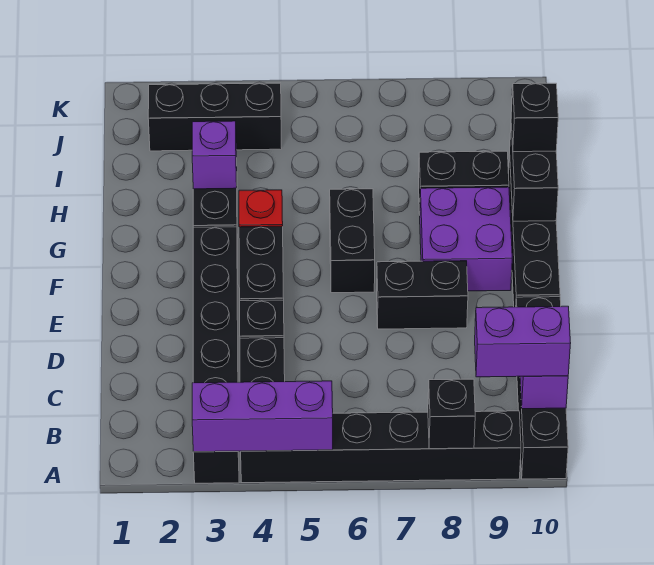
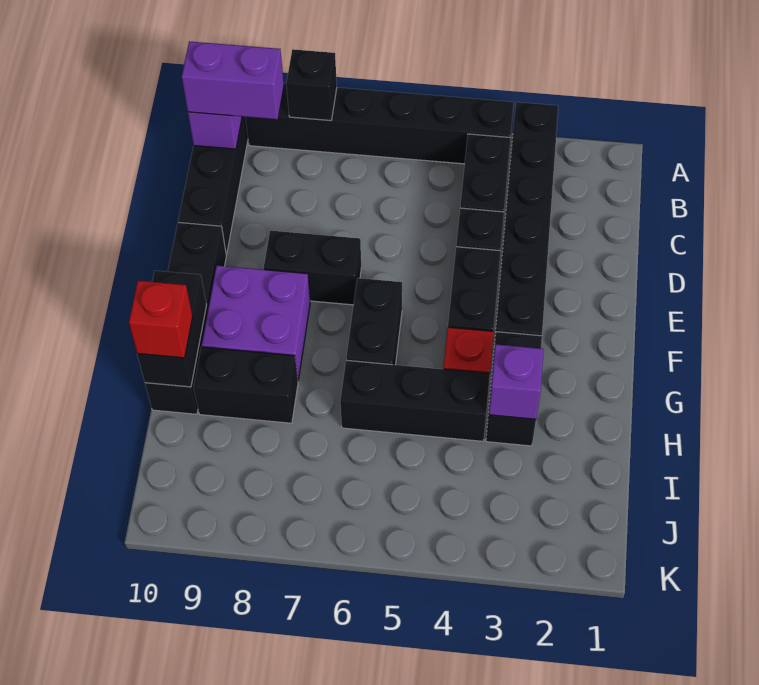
purple brick A3:A5 level 2 -> none
black brick H10 level 3 -> red brick H10 level 3
black brick J2:J4 level 1 -> black brick H4:H6 level 1

